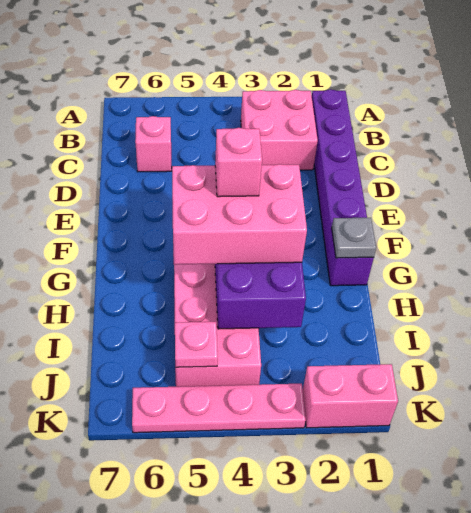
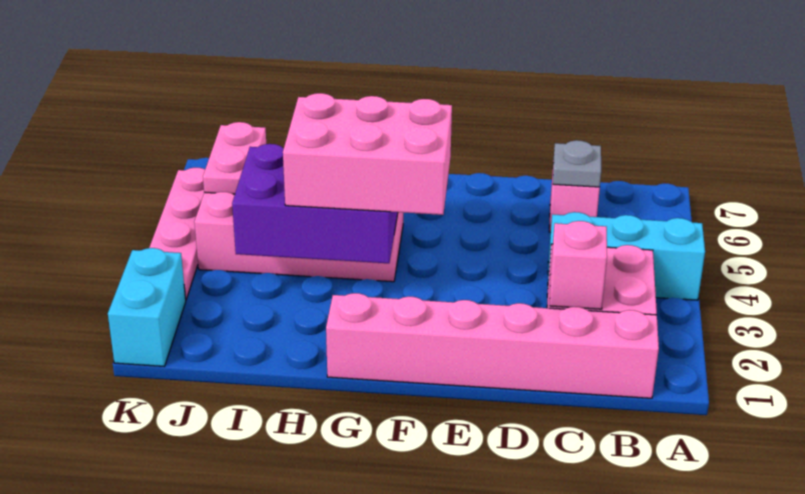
none -> cyan brick A4:C4 level 1
purple brick B1:G1 level 1 -> pink brick B1:G1 level 1
grey plate G1 level 2 -> grey plate C6 level 2
pink brick G3:H5 level 3 -> pink brick F3:H4 level 3
pink brick G4 level 4 -> pink brick C2 level 2
pink plate J5 level 2 -> pink plate J5:J6 level 2
pink brick K1:K2 level 1 -> cyan brick K1:K2 level 1

